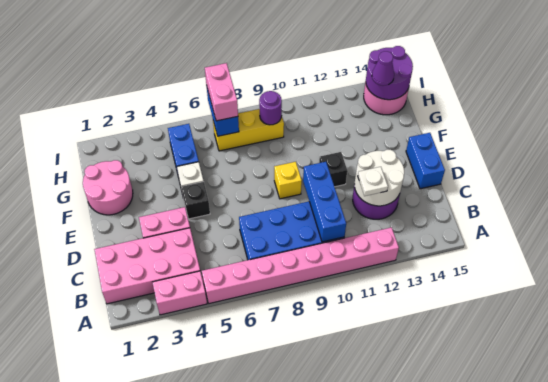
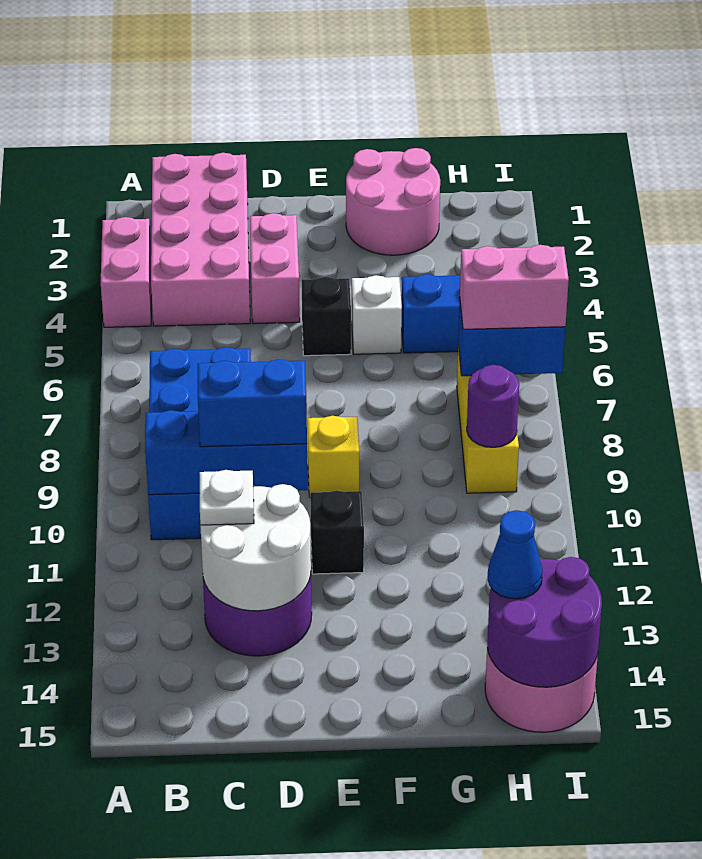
pink brick A5:A12 level 1 -> none
blue brick D15:E15 level 1 -> blue brick C10:D10 level 3
purple cone H14 level 3 -> blue cone H14 level 3

